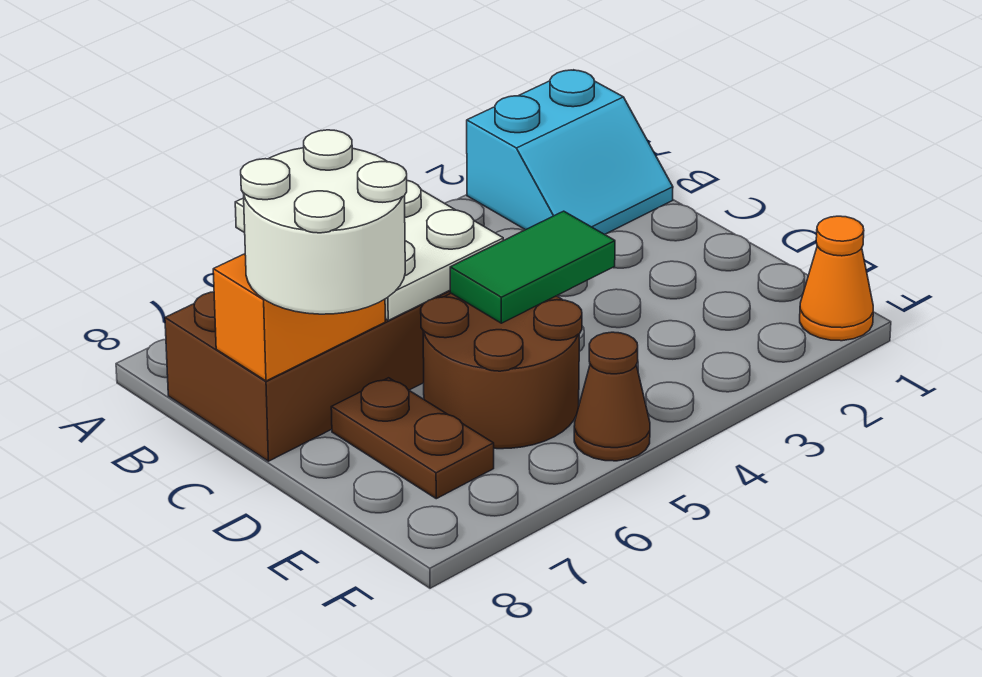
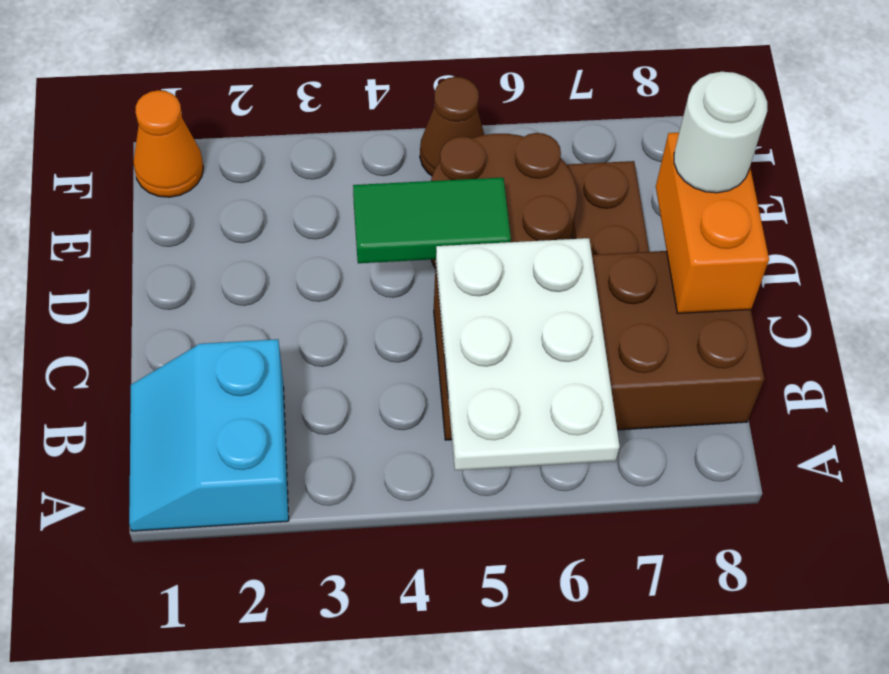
cyan slope A1:B2 level 1 top A -> cyan slope A1:B2 level 1 top 2
orange brick C7:C8 level 2 -> orange brick C8:D8 level 2
white round brick C7:D8 level 3 -> white round brick D8 level 3

